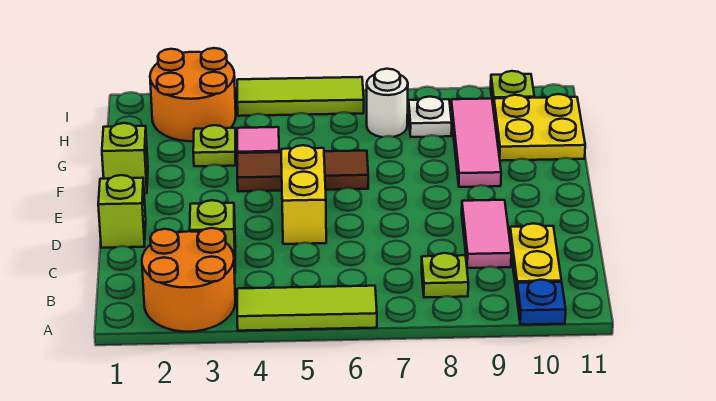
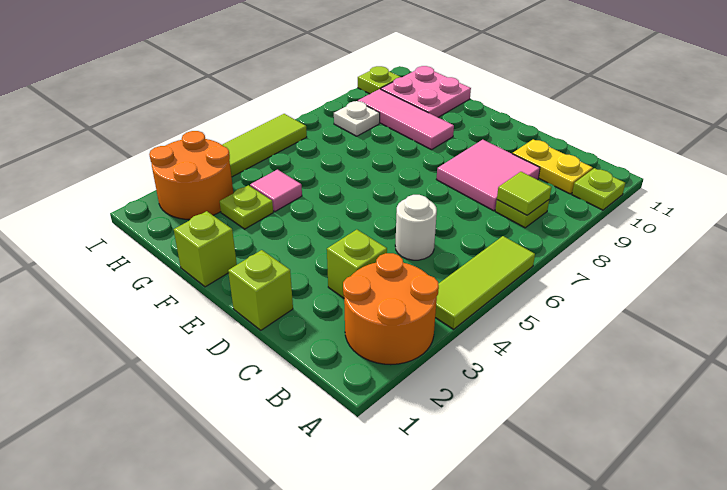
blue plate A10 level 1 -> lime plate A10 level 1
none -> lime tile B8 level 2
pink tile C9:D9 level 1 -> pink tile C8:D9 level 1
yellow brick D5:E5 level 1 -> none
brown tile F4:F6 level 1 -> none
yellow plate G10:H11 level 1 -> pink plate G10:H11 level 1
white round brick H7 level 1 -> white round brick C5 level 1

